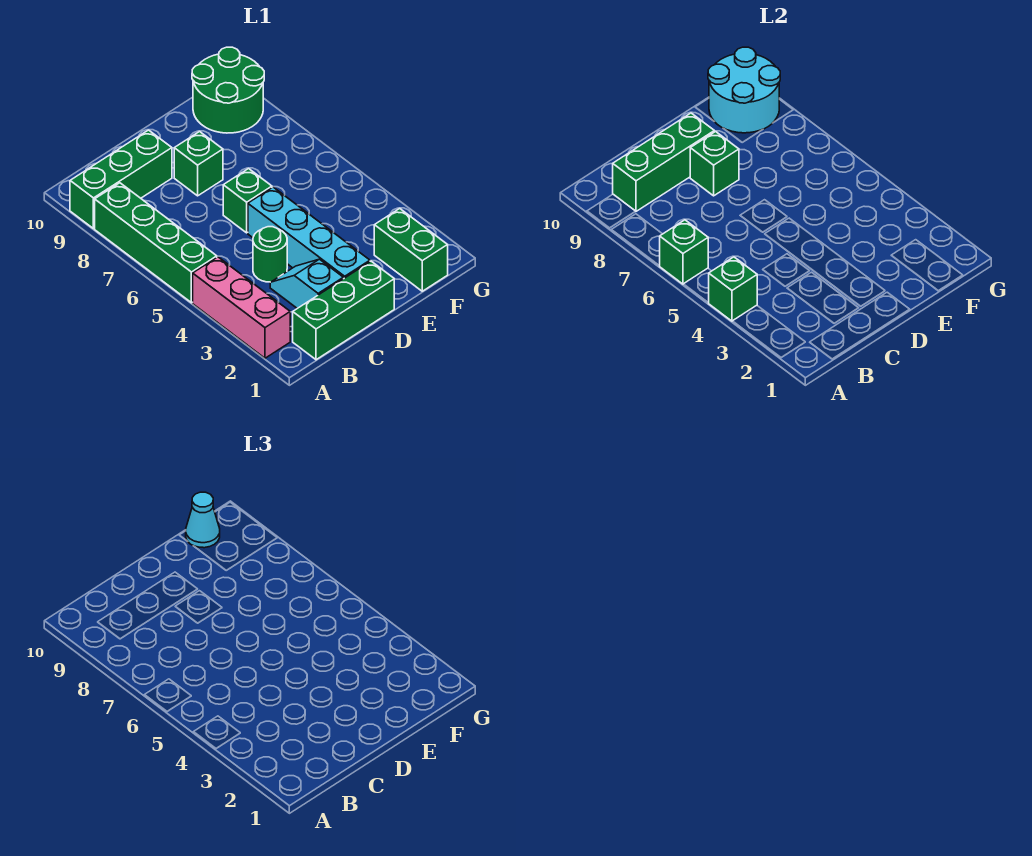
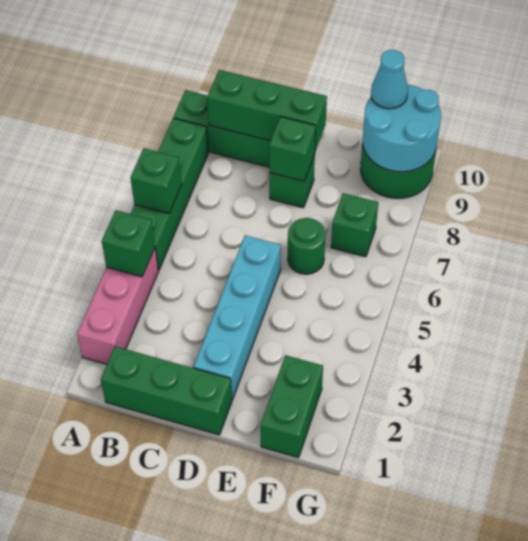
cyan slope C2:C3 level 1 top 2 -> none
green round brick C4 level 1 -> green round brick E6 level 1
green brick D6 level 1 -> green brick F7 level 1

